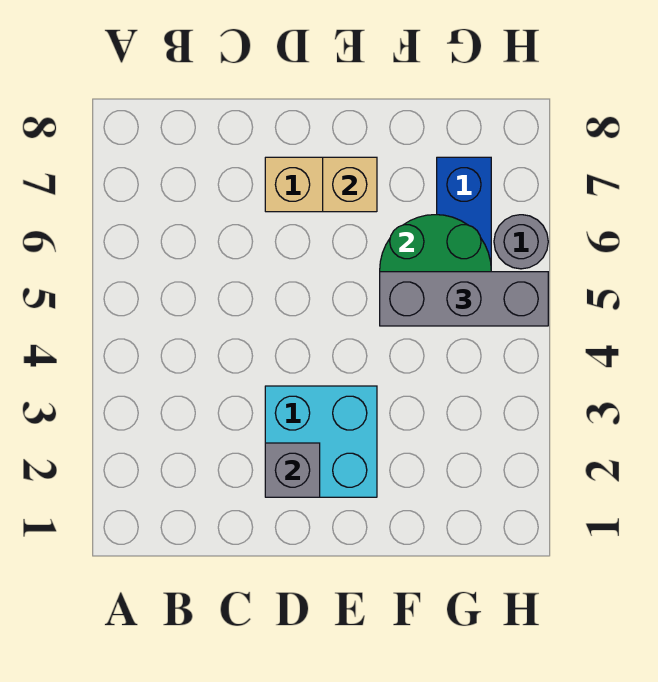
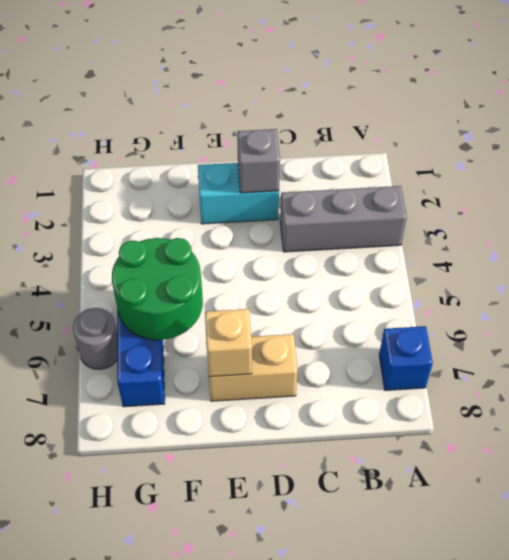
none -> blue brick A7 level 1
cyan brick D2:E3 level 1 -> cyan brick D2:E2 level 1
grey brick F5:H5 level 3 -> grey brick A3:C3 level 1

